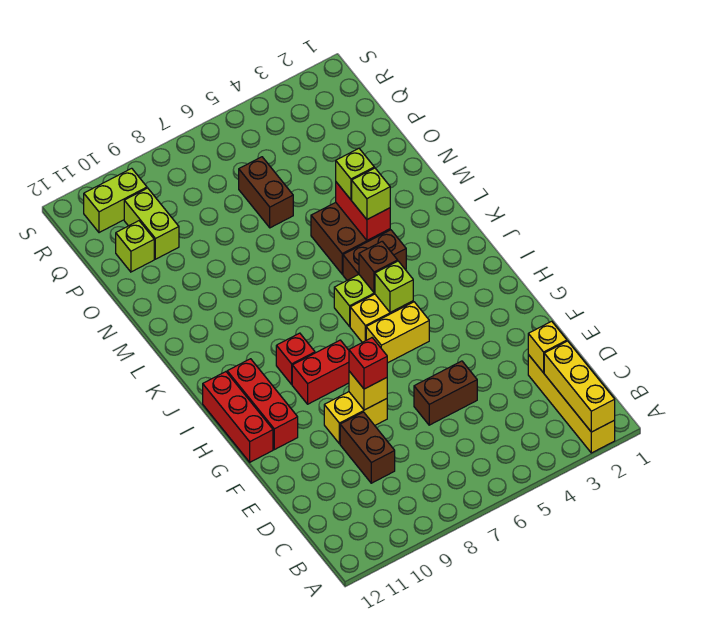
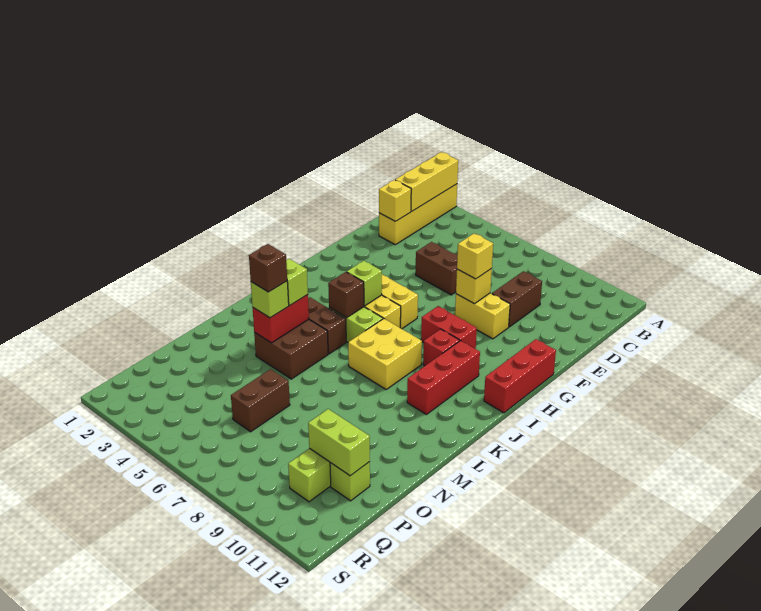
red brick F8 level 3 -> yellow brick F8 level 3
red brick G11:I11 level 1 -> red brick I10:K10 level 1
none -> yellow brick J7:K8 level 1
none -> brown brick M4 level 4
lime brick R10:R11 level 1 -> lime brick P10:P11 level 2

